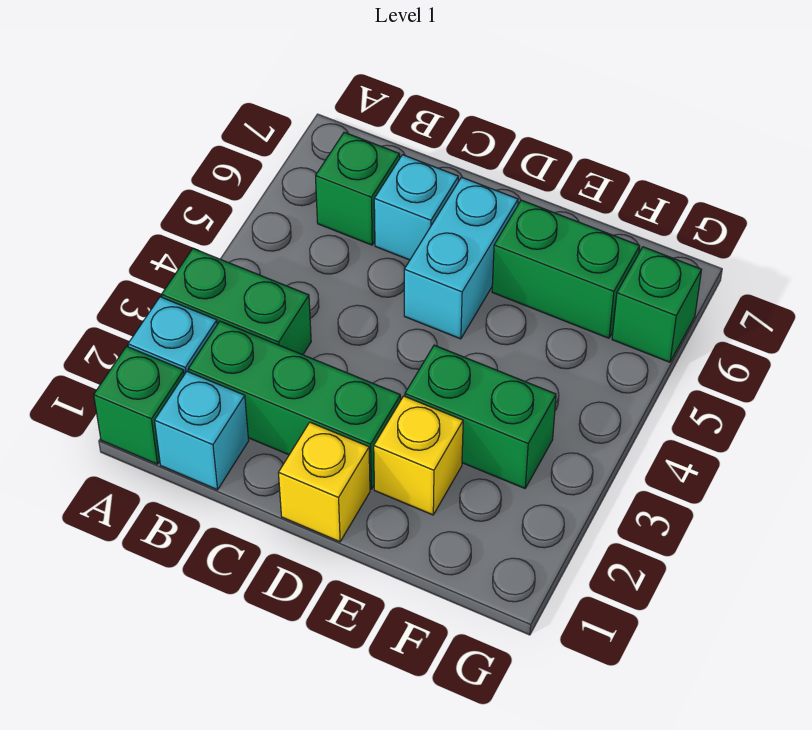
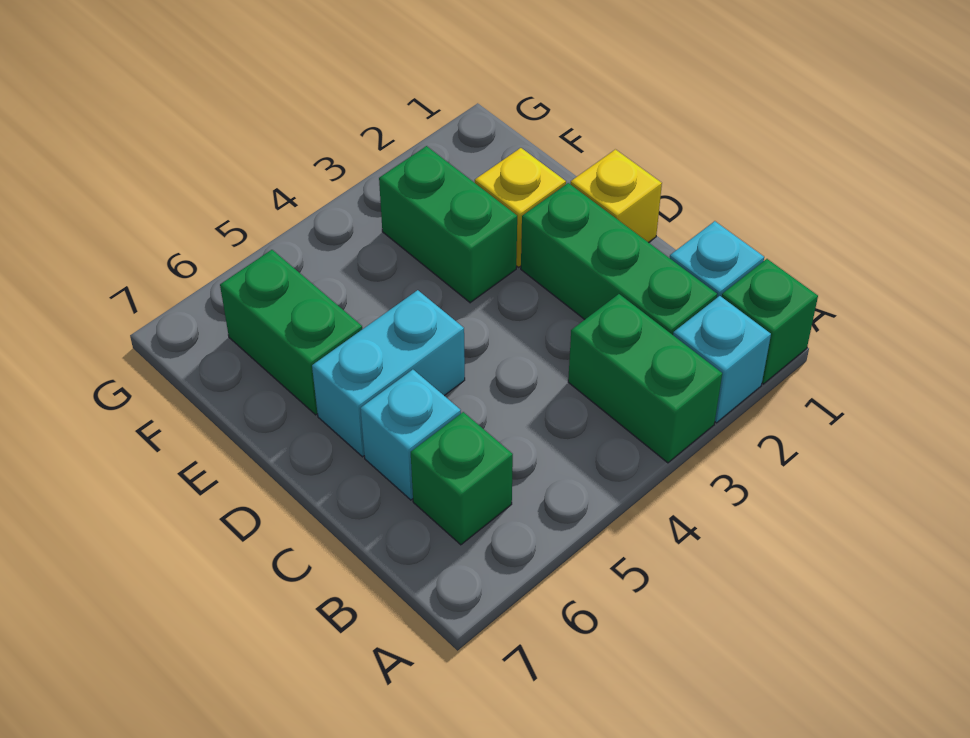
green brick G6 level 1 -> none

